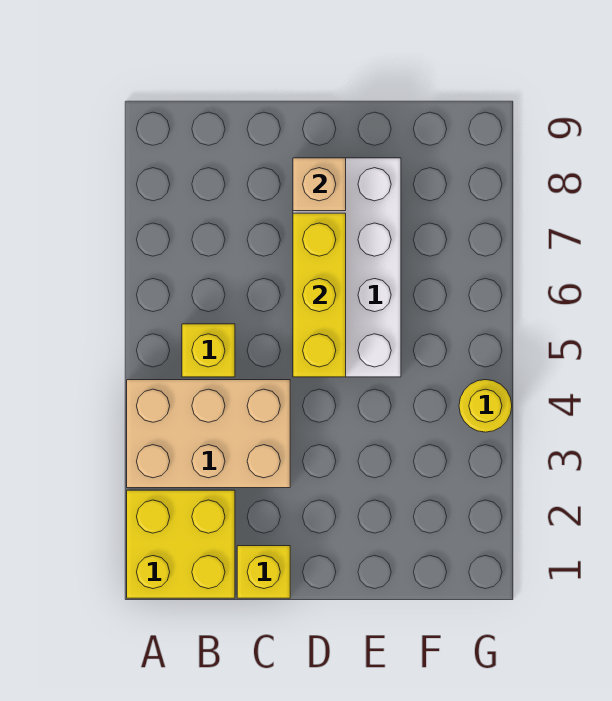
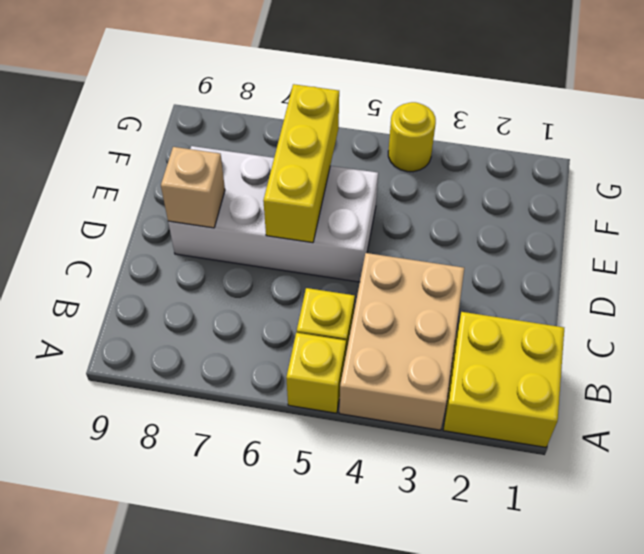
yellow brick C1 level 1 -> yellow brick A5 level 1
yellow brick D5:D7 level 2 -> yellow brick D6:F6 level 2

